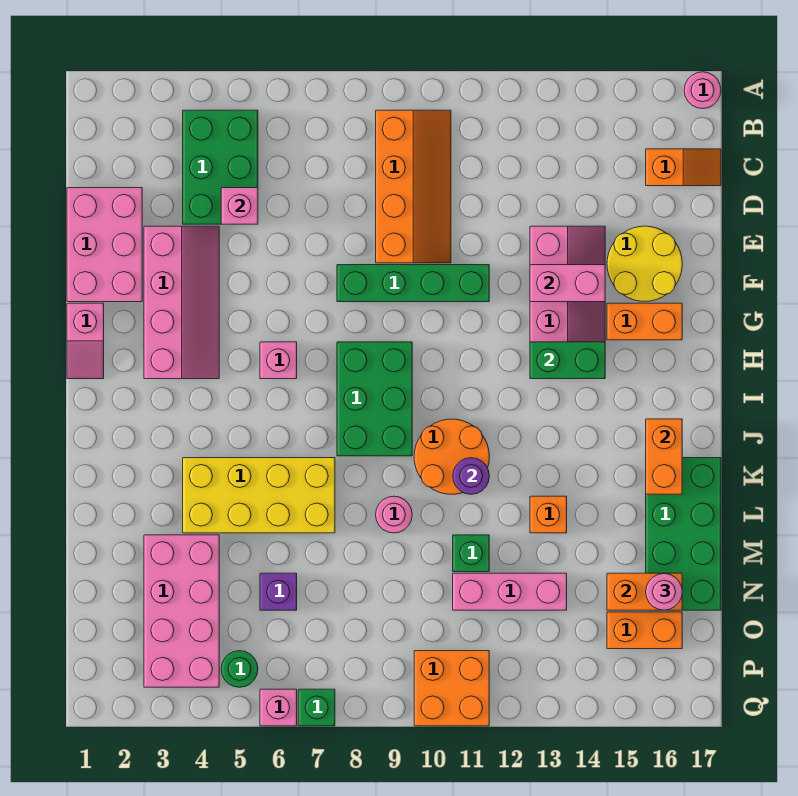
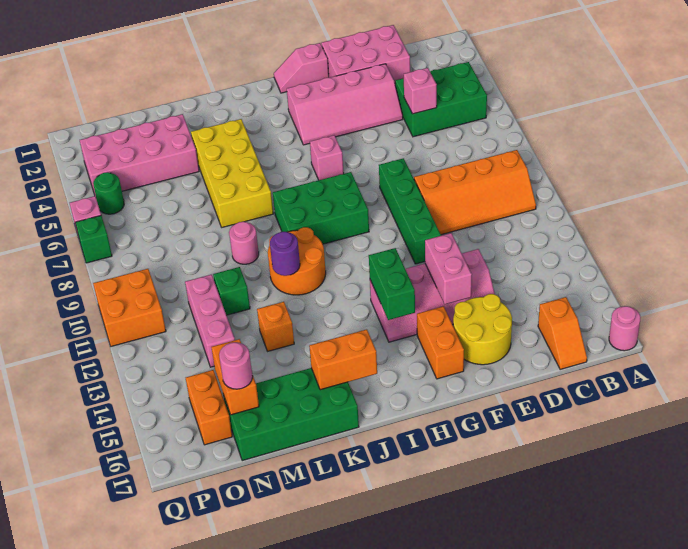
purple brick N6 level 1 -> none

